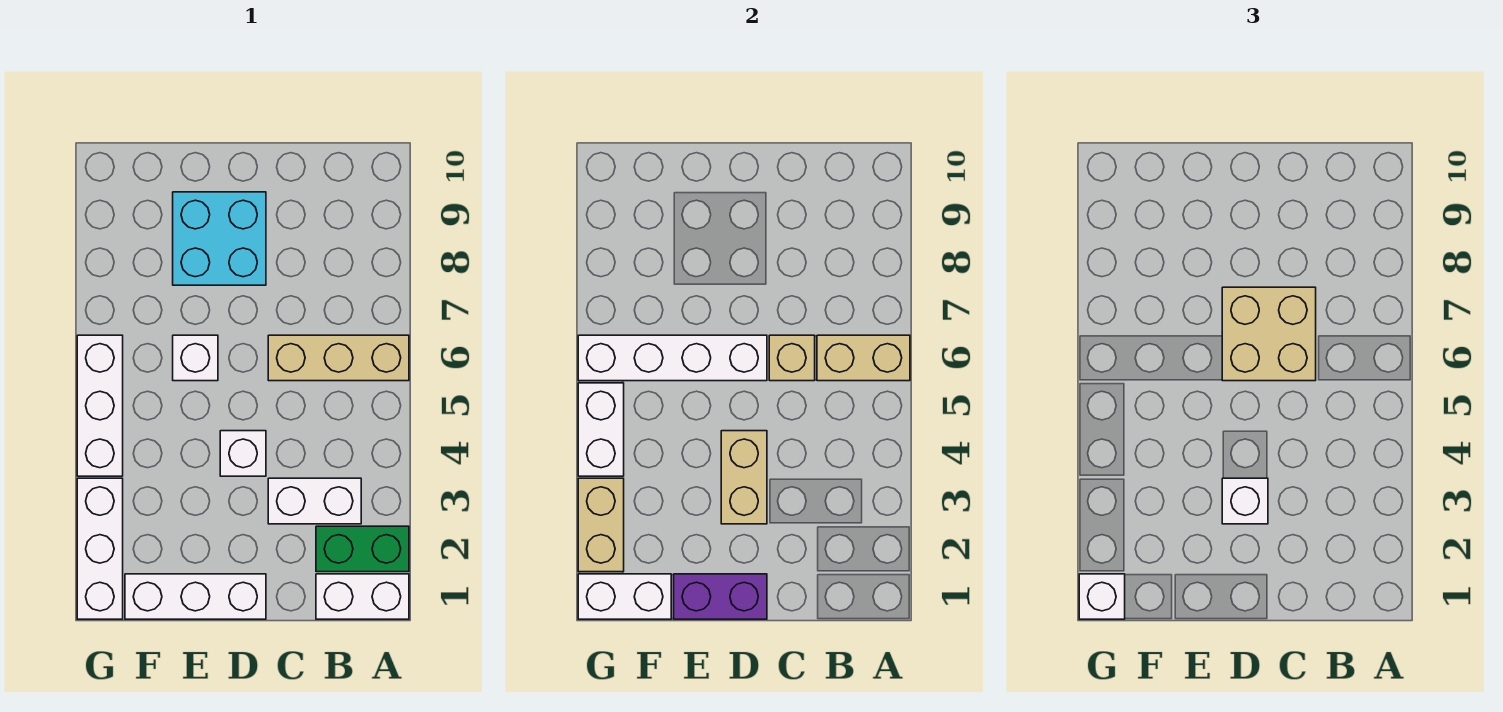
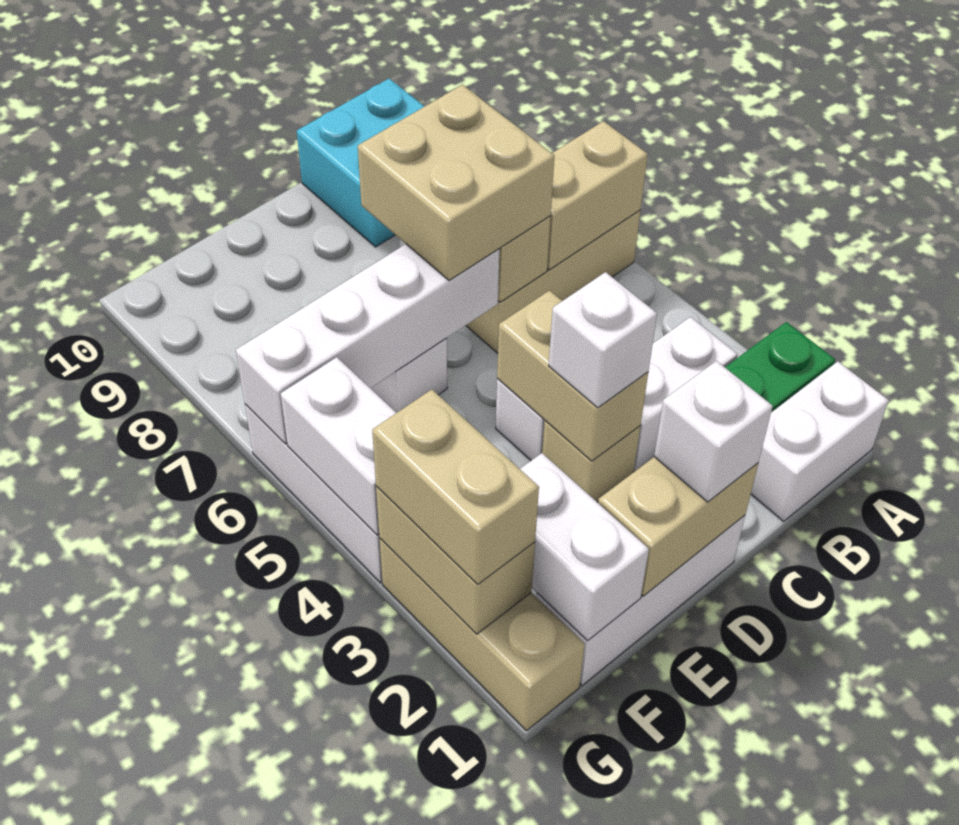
purple brick D1:E1 level 2 -> tan brick D1:E1 level 2
none -> tan brick D3 level 1
cyan brick D8:E9 level 1 -> cyan brick B9:C10 level 1
white brick F1:G1 level 2 -> white brick F1:F2 level 2
white brick G1:G3 level 1 -> tan brick G1:G3 level 1
white brick G1 level 3 -> white brick D1 level 3
none -> tan brick G2:G3 level 3

